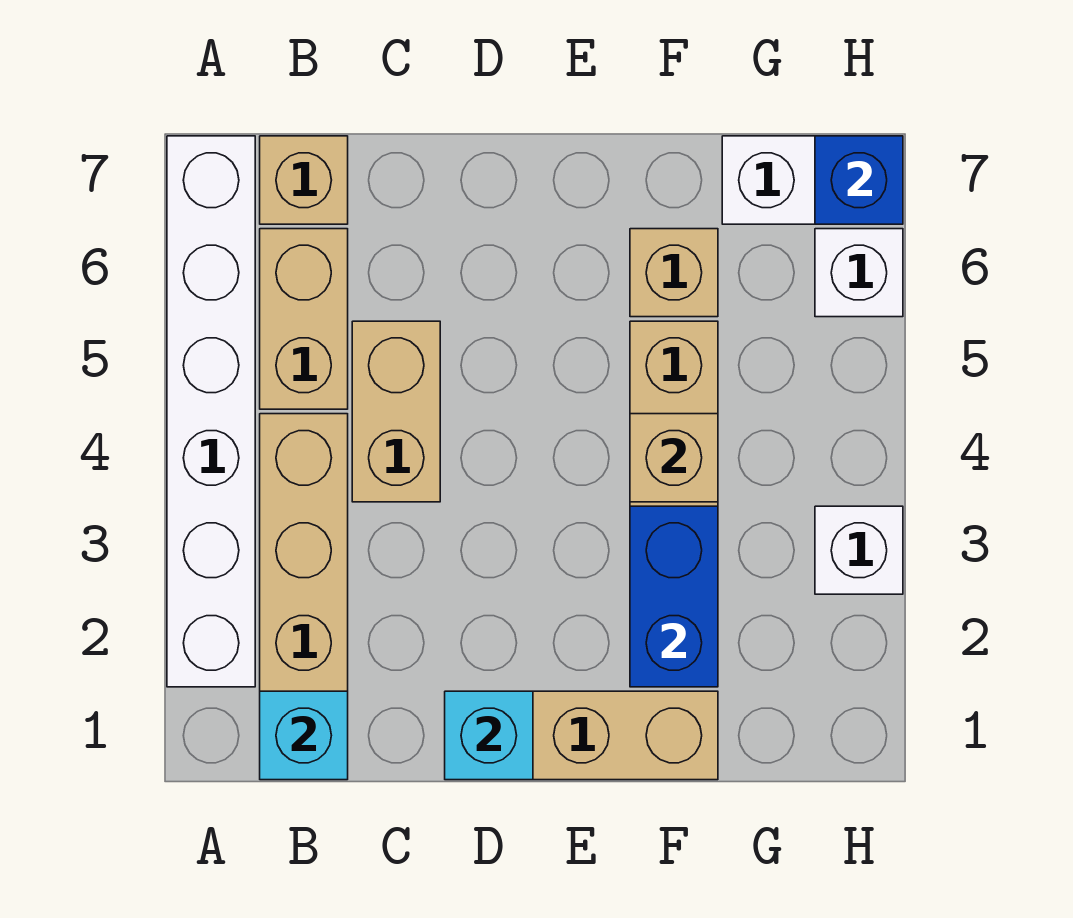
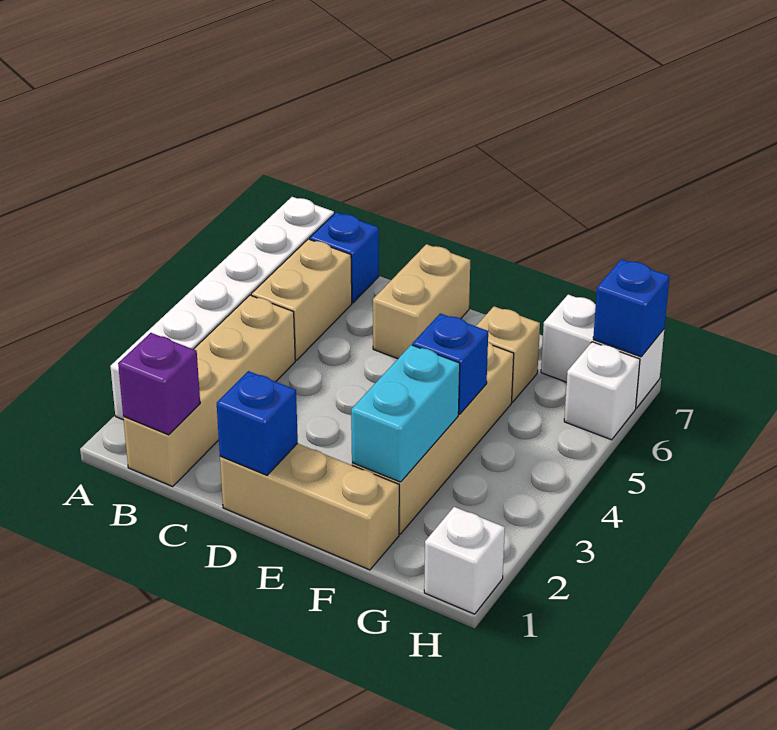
cyan brick B1 level 2 -> purple brick B1 level 2
tan brick B7 level 1 -> blue brick B7 level 1
tan brick C4:C5 level 1 -> tan brick D6:D7 level 1
cyan brick D1 level 2 -> blue brick D1 level 2
blue brick F2:F3 level 2 -> cyan brick F2:F3 level 2
tan brick F4 level 2 -> blue brick F4 level 2
white brick H3 level 1 -> white brick H1 level 1

